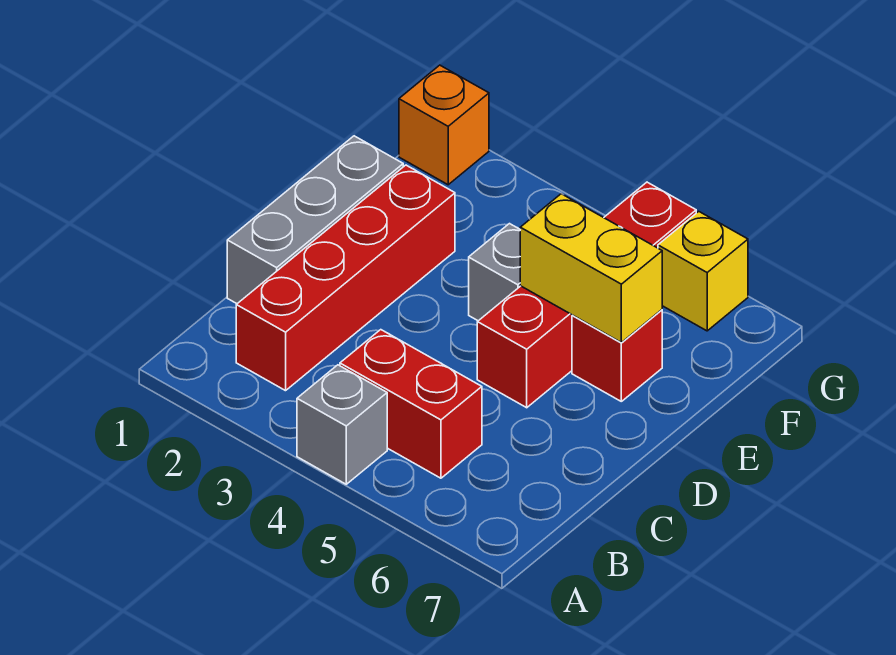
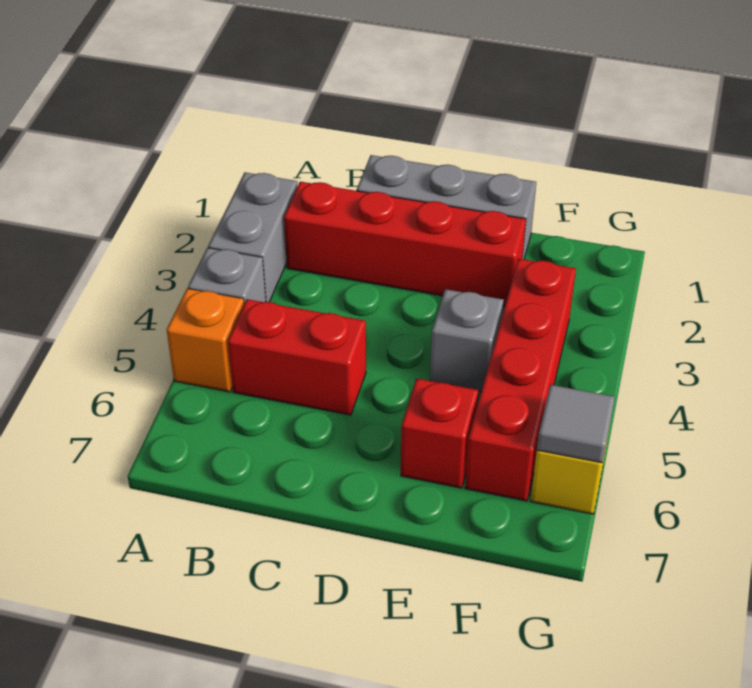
none -> grey brick A2:A3 level 1
red brick B4:B5 level 1 -> red brick B5:C5 level 1
red brick D5:G5 level 1 -> red brick F3:F6 level 1
yellow brick E5:E6 level 2 -> none
orange brick G1 level 1 -> orange brick A5 level 1
none -> grey tile G6 level 2

